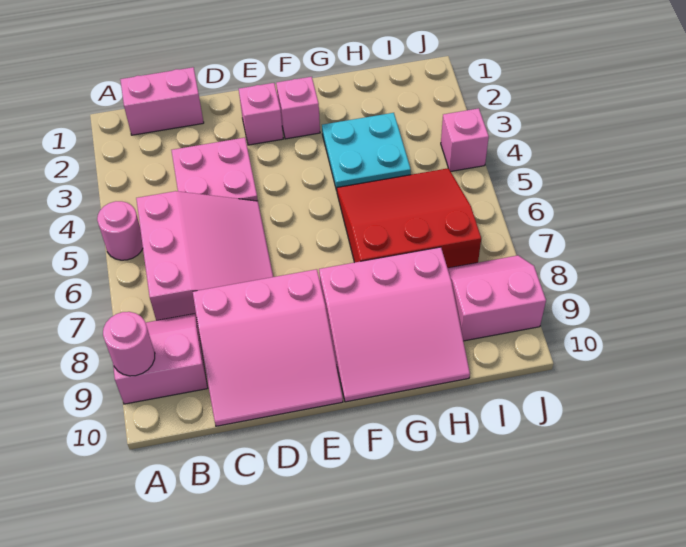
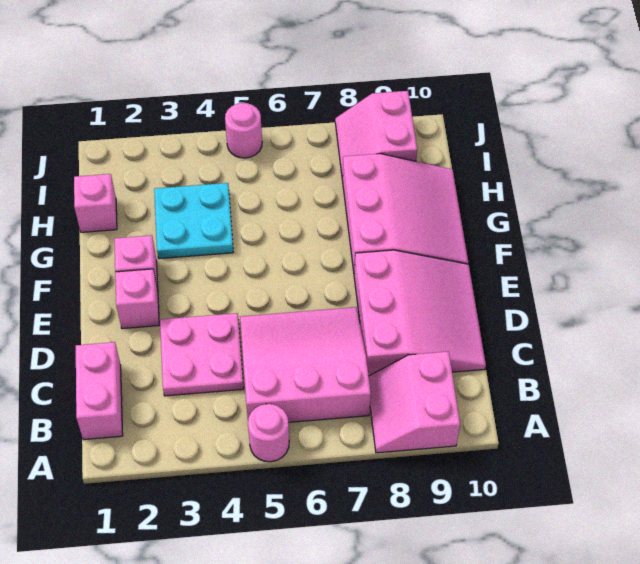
pink round brick A9 level 2 -> pink round brick J5 level 1
red slope G5:I7 level 1 top 7 -> none
pink brick J4 level 1 -> pink brick H1 level 1

